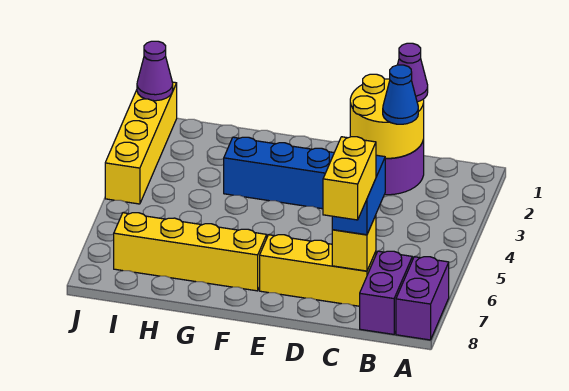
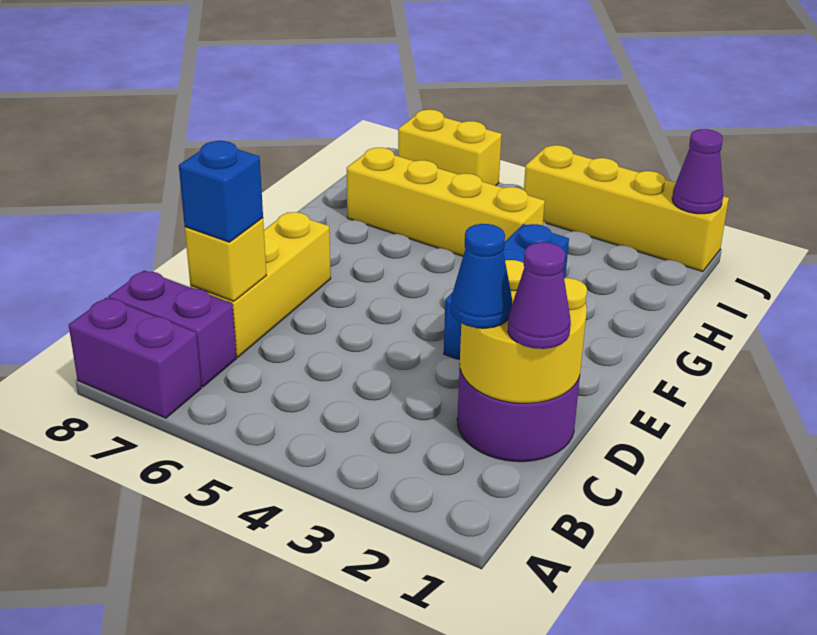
blue brick C6:C7 level 3 -> blue brick C7 level 3
yellow brick C7:C8 level 4 -> yellow brick J6:J7 level 1
yellow brick F7:I7 level 1 -> yellow brick H4:H7 level 1

